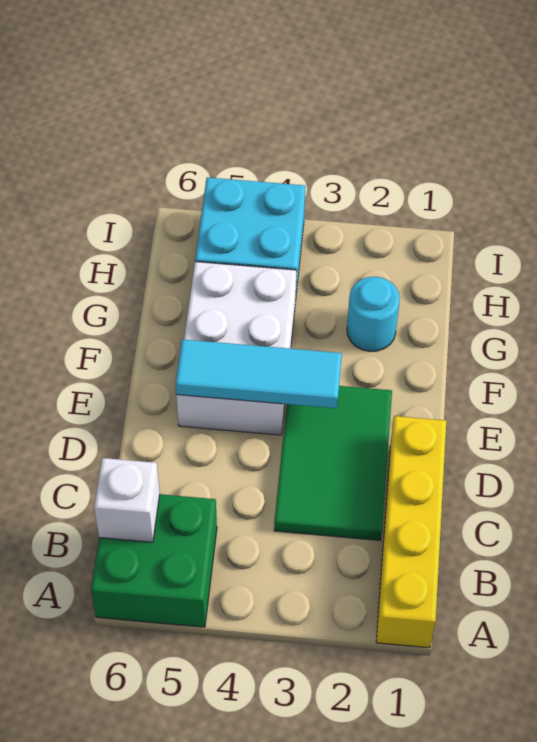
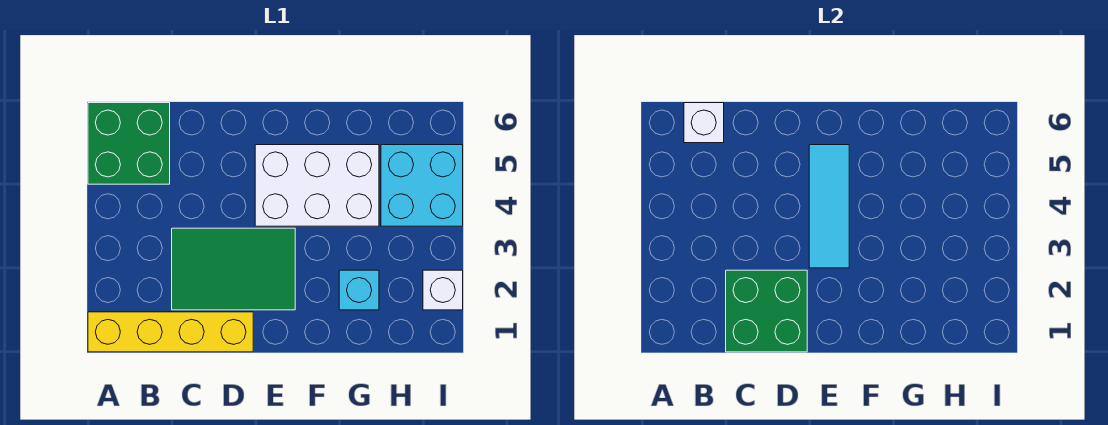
none -> green brick C1:D2 level 2
cyan round brick G2 level 1 -> cyan brick G2 level 1
none -> white brick I2 level 1

